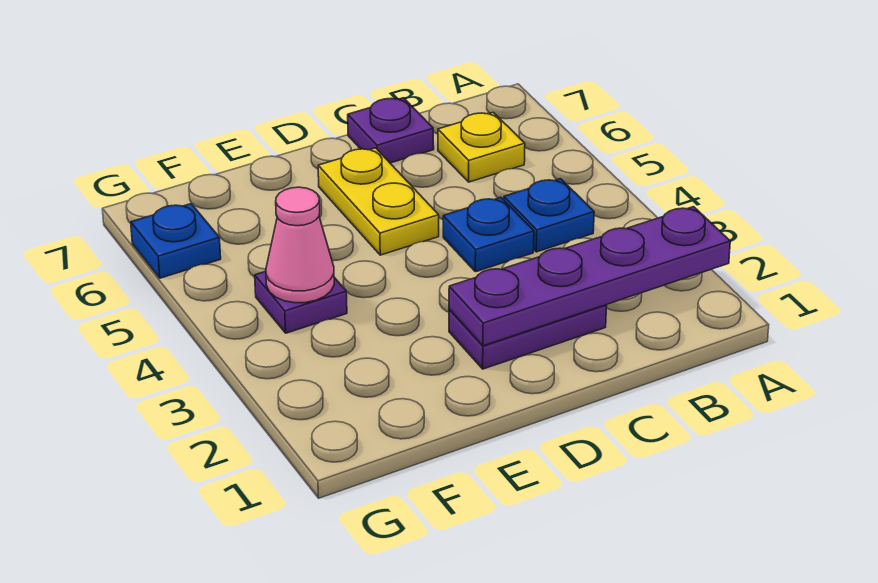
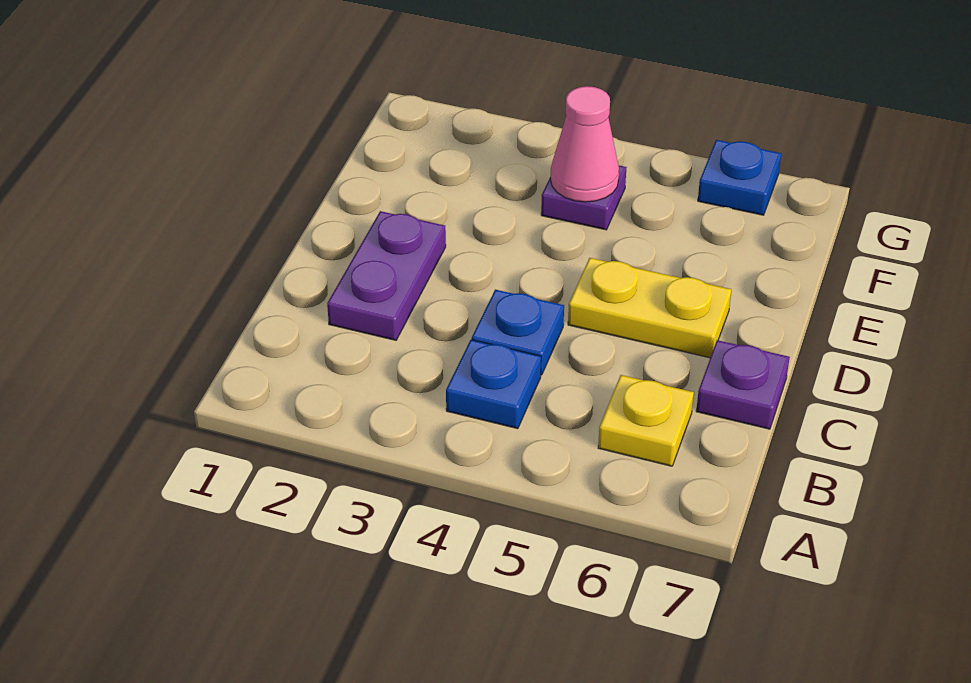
purple plate A2:D2 level 2 -> none

